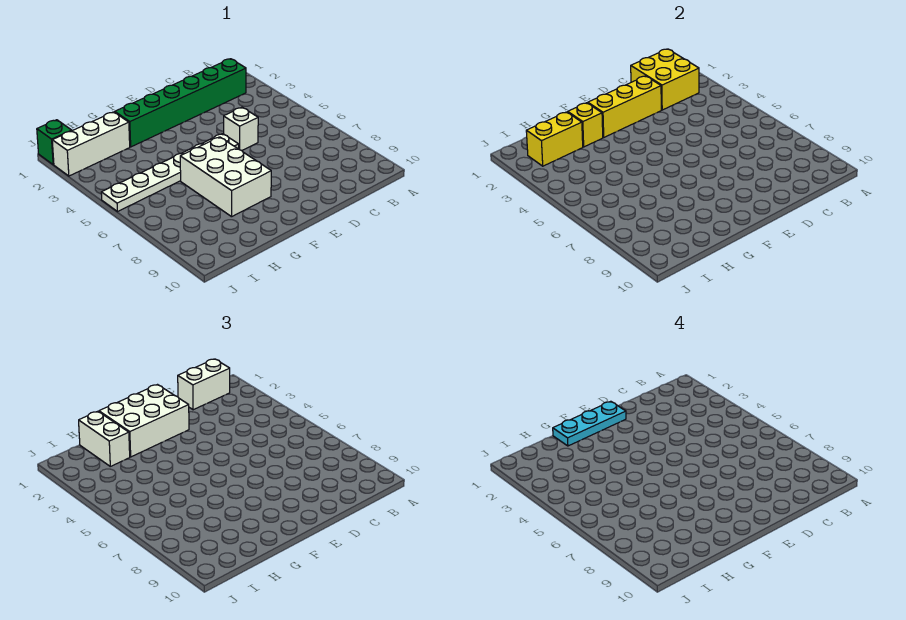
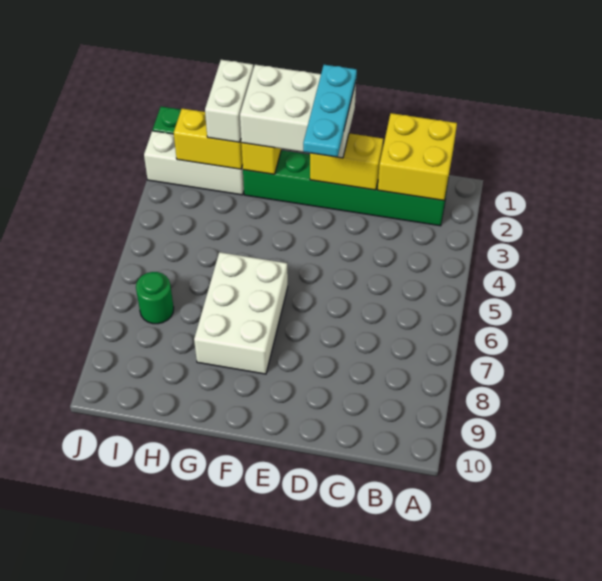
white brick B1:C1 level 3 -> none
yellow brick D2:F2 level 2 -> yellow brick D2:E2 level 2
white brick D5 level 1 -> none
cyan plate E1:G1 level 4 -> cyan plate E1:E3 level 4
white plate E5:J5 level 1 -> none
none -> green round brick I7 level 1

